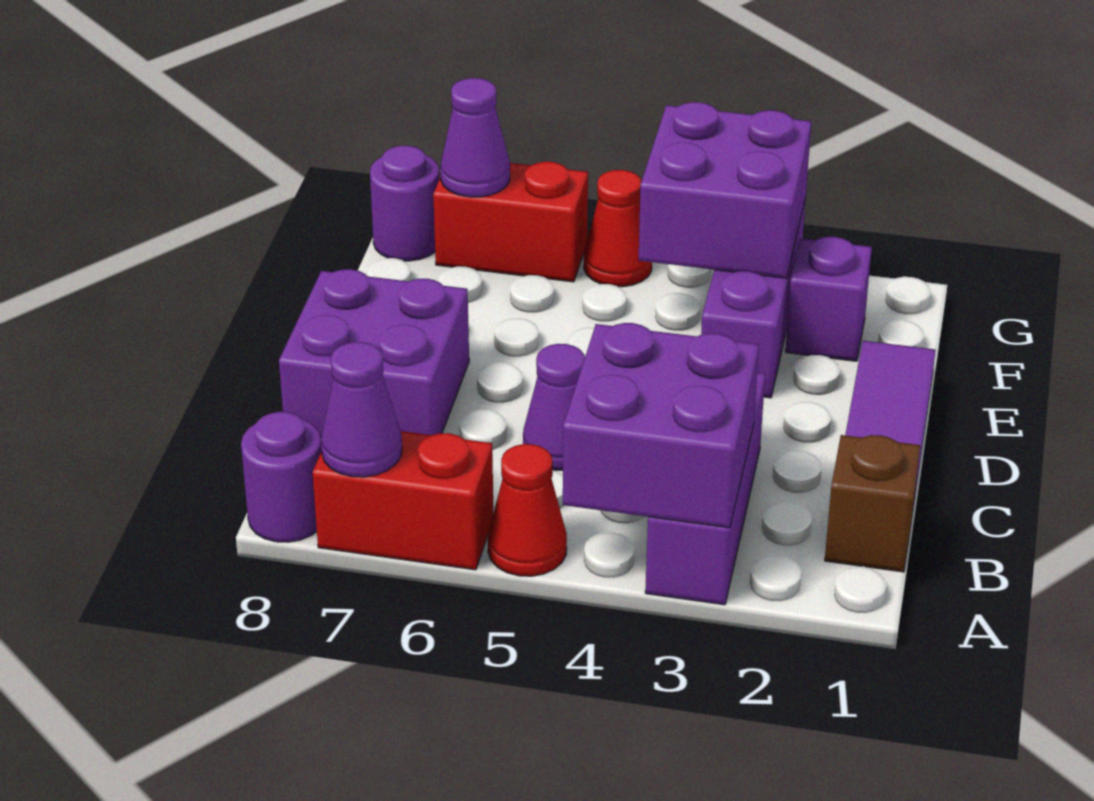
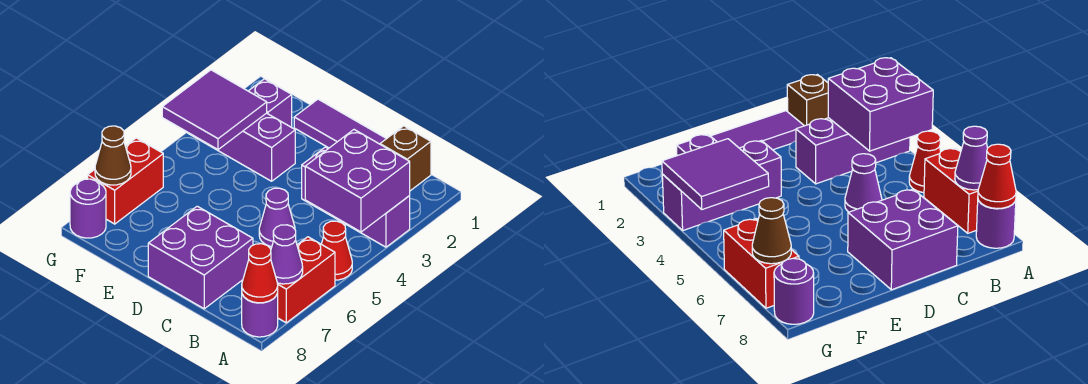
purple brick F3:G4 level 2 -> purple tile F3:G4 level 2
red cone G5 level 1 -> red cone A8 level 2
purple cone G7 level 2 -> brown cone G7 level 2

